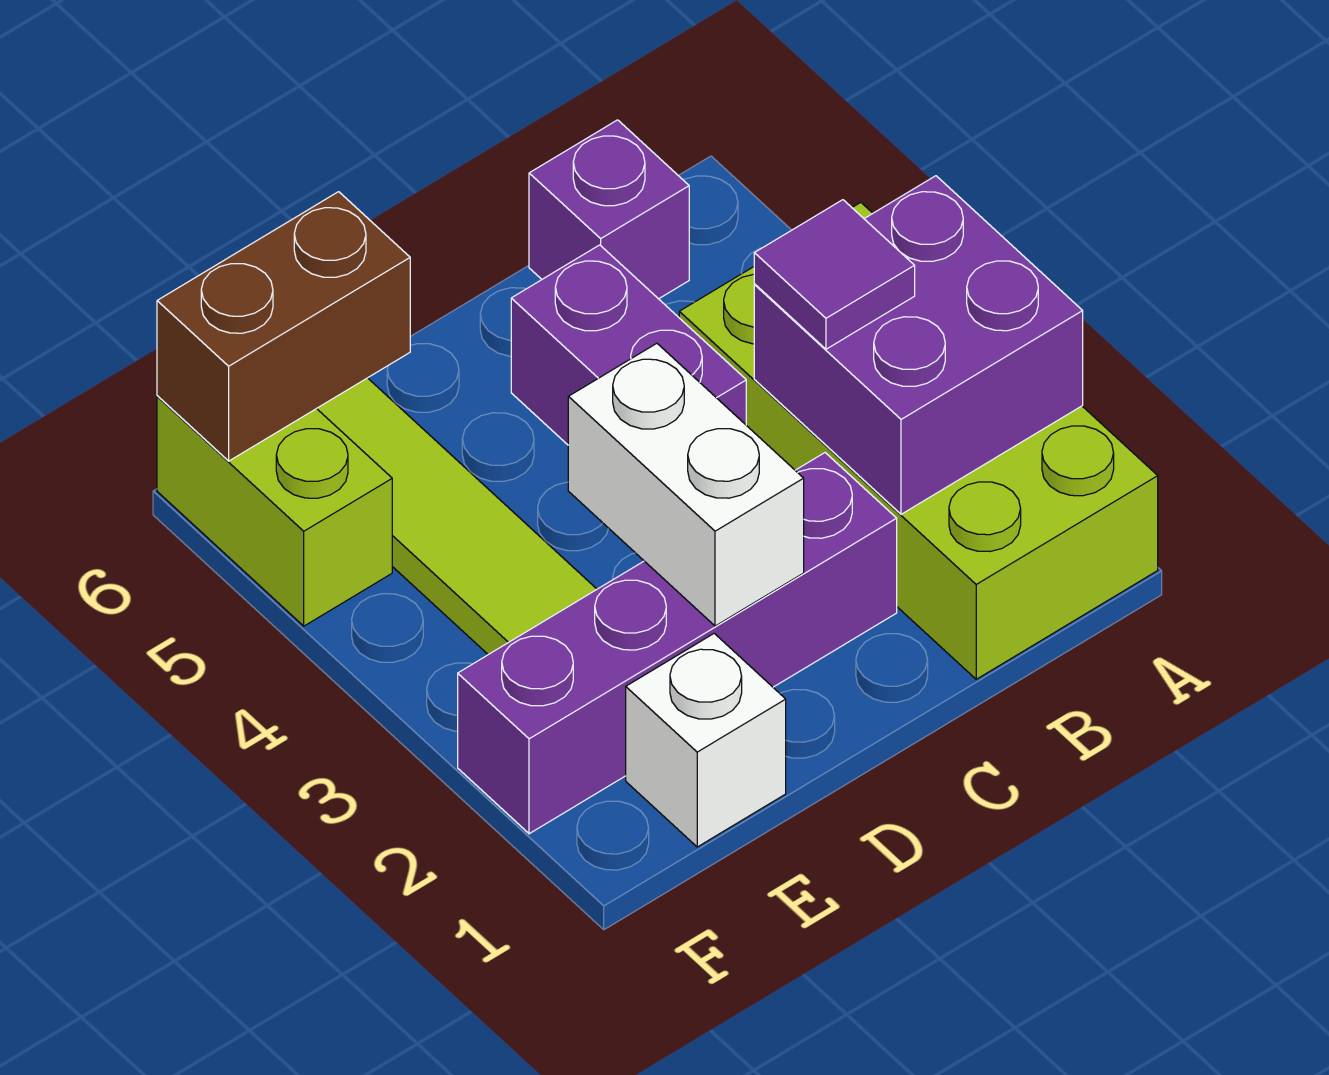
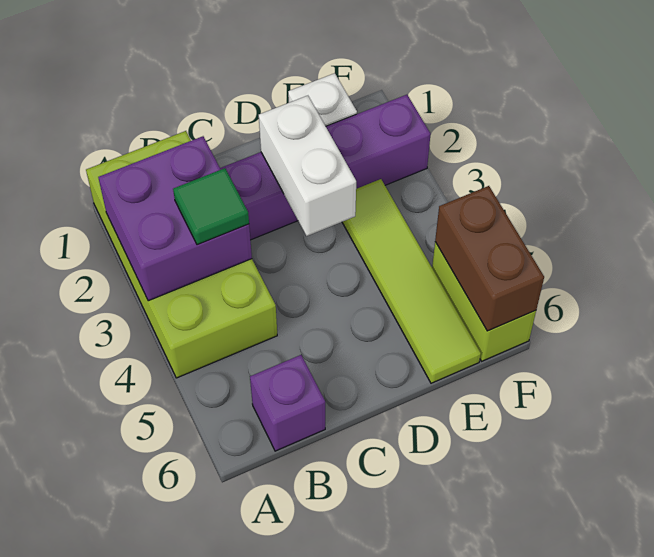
purple tile B3 level 3 -> green tile B3 level 3
purple brick C4:C5 level 1 -> none
brown brick E6:F6 level 2 -> brown brick F5:F6 level 2

